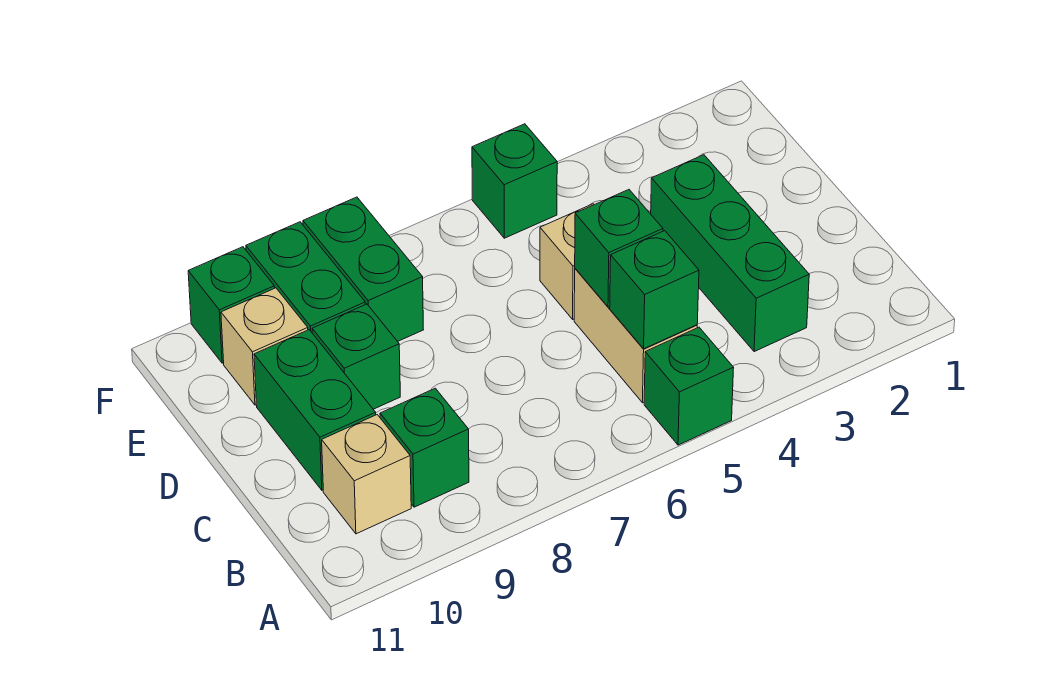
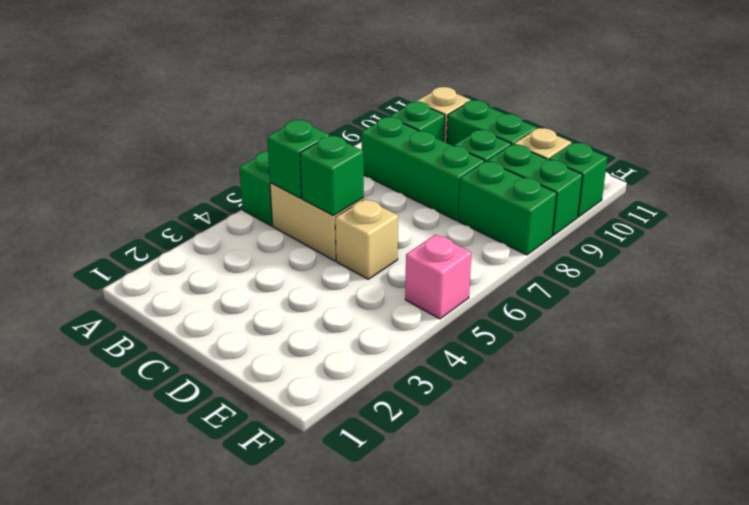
green brick B3:D3 level 1 -> green brick B8:D8 level 1
green brick F5 level 1 -> pink brick F5 level 1

